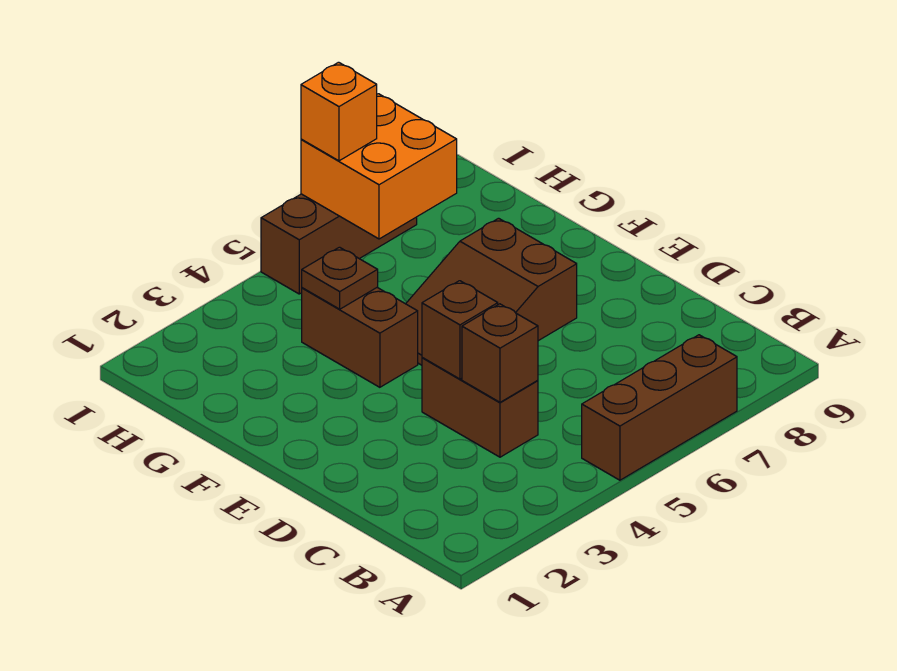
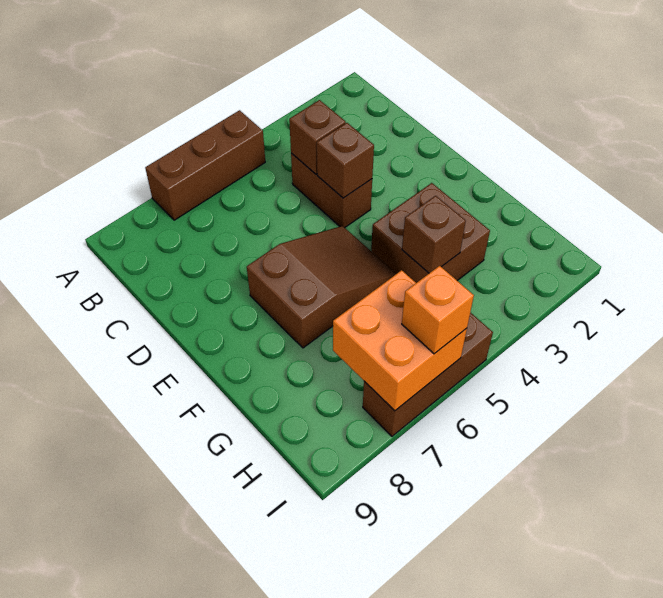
brown brick F4:G4 level 1 -> brown brick F3:G4 level 1
brown plate G4 level 2 -> brown brick G4 level 2

